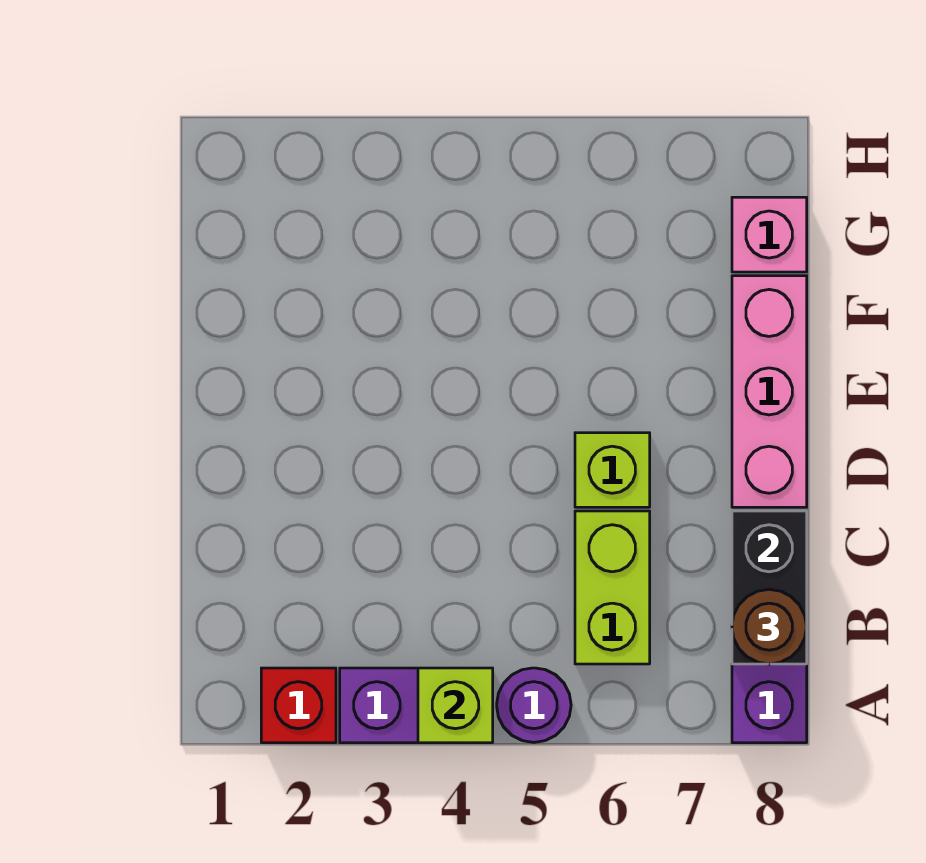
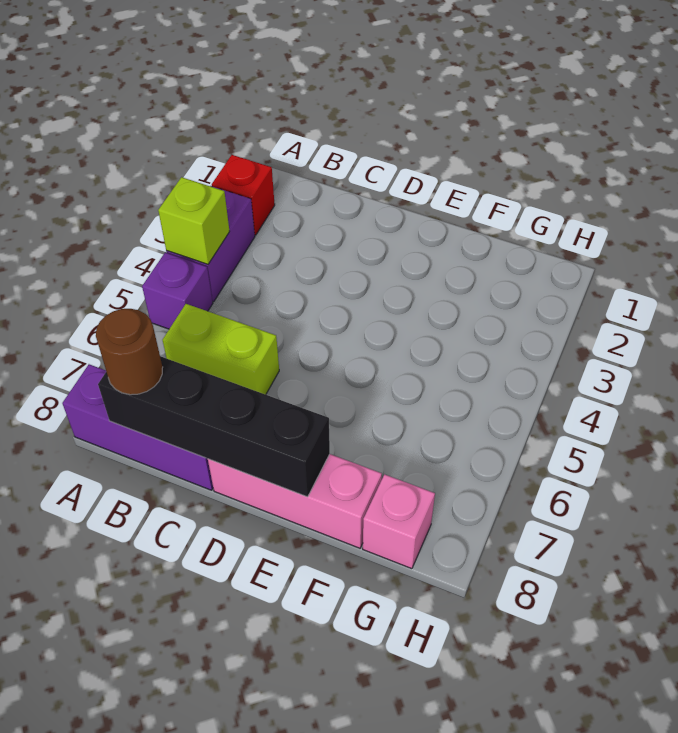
purple round brick A5 level 1 -> purple brick A5 level 1
black brick B8:C8 level 2 -> black brick B8:E8 level 2
lime brick D6 level 1 -> none

